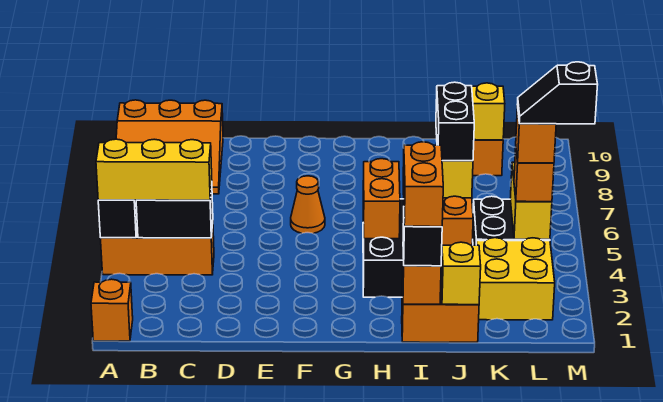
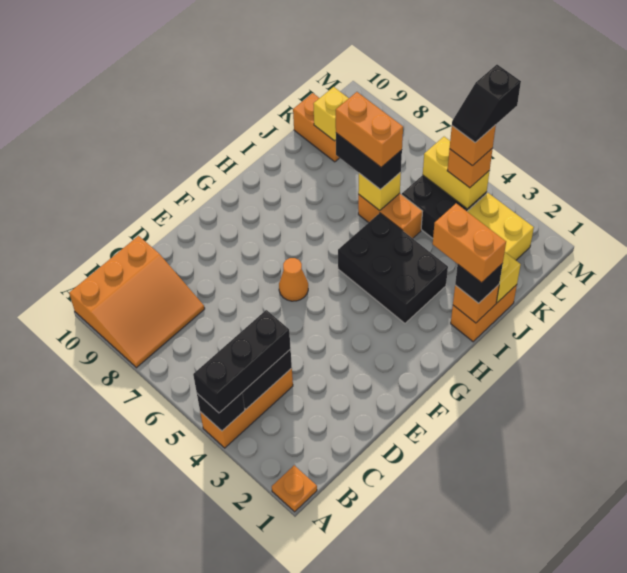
orange brick A1 level 1 -> orange plate A1 level 1
yellow brick A4:C4 level 3 -> black brick A4:C4 level 3
orange brick H4:H5 level 2 -> orange brick J6:J7 level 4

